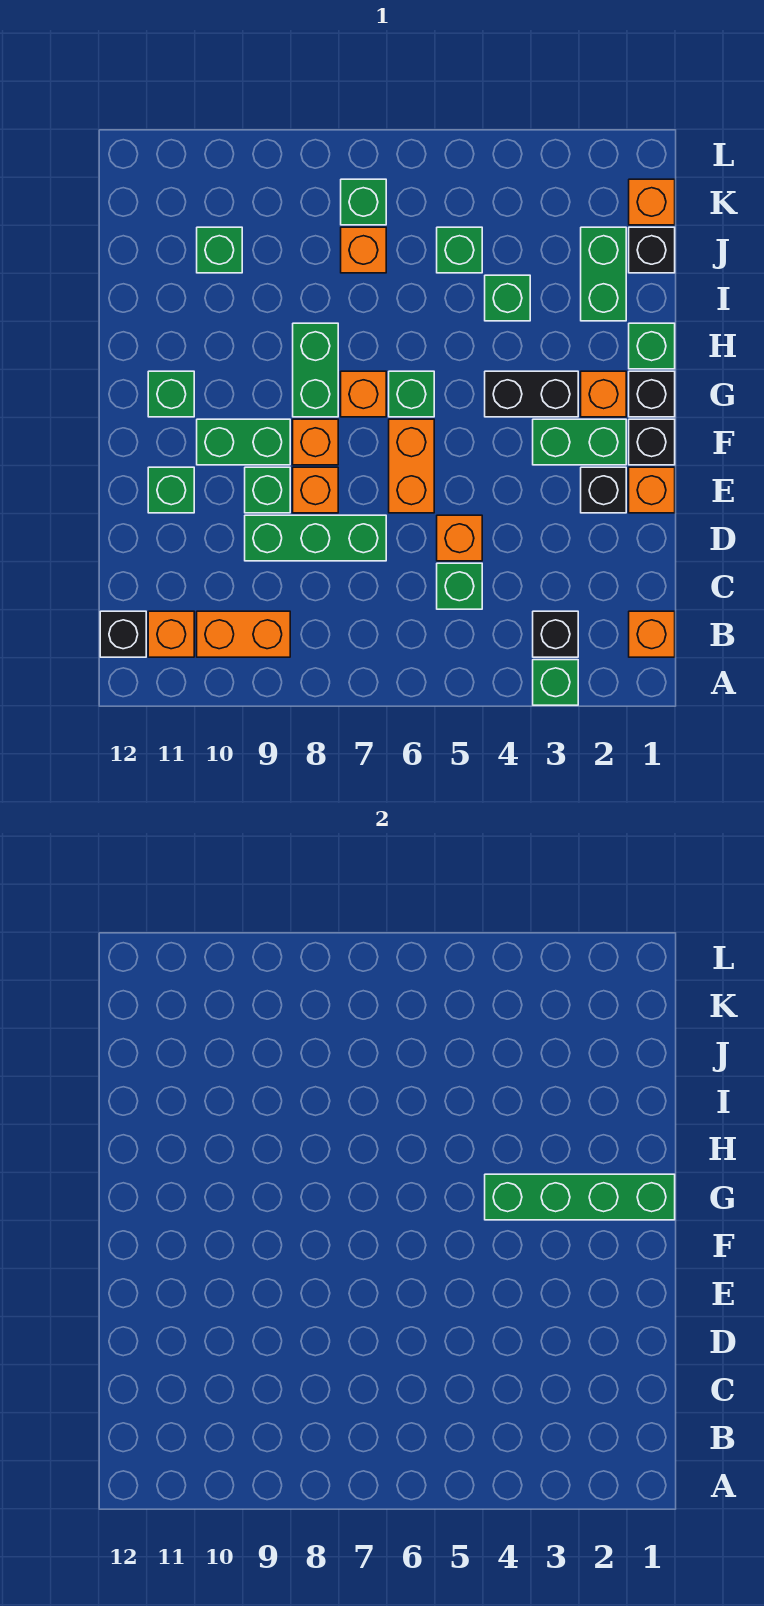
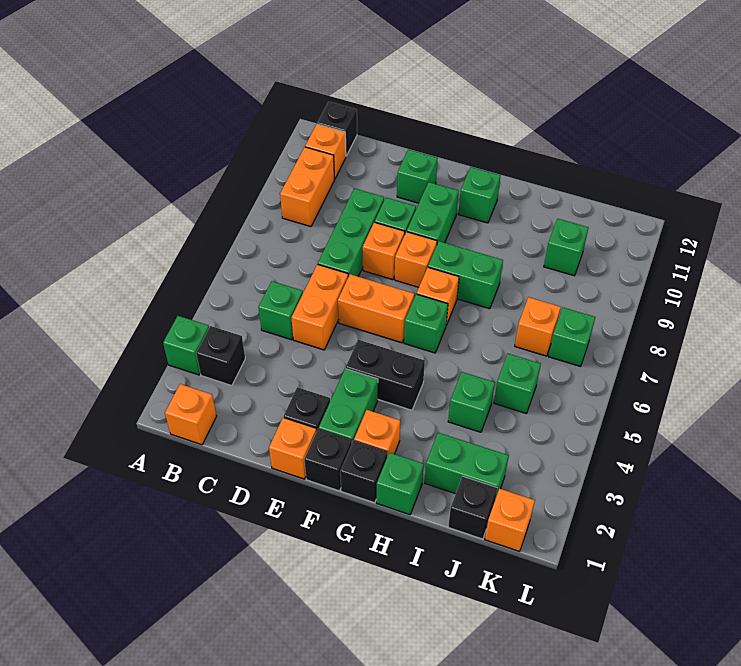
orange brick D5 level 1 -> orange brick D5:D6 level 1
green brick G1:G4 level 2 -> none
black brick G3:G4 level 1 -> black brick F4:G4 level 1

